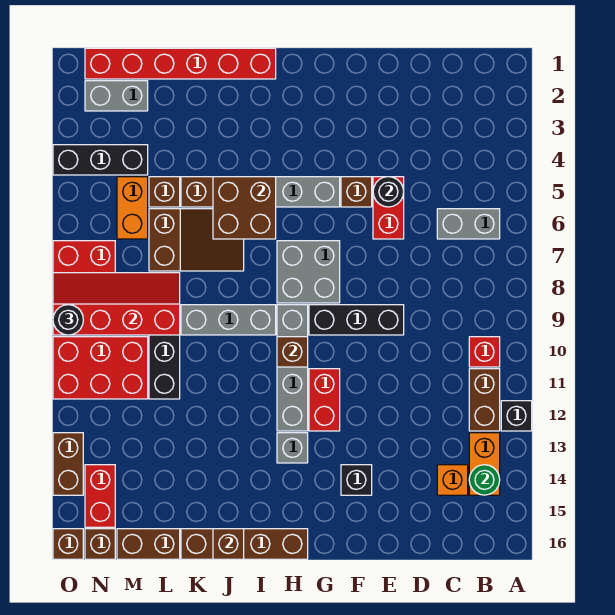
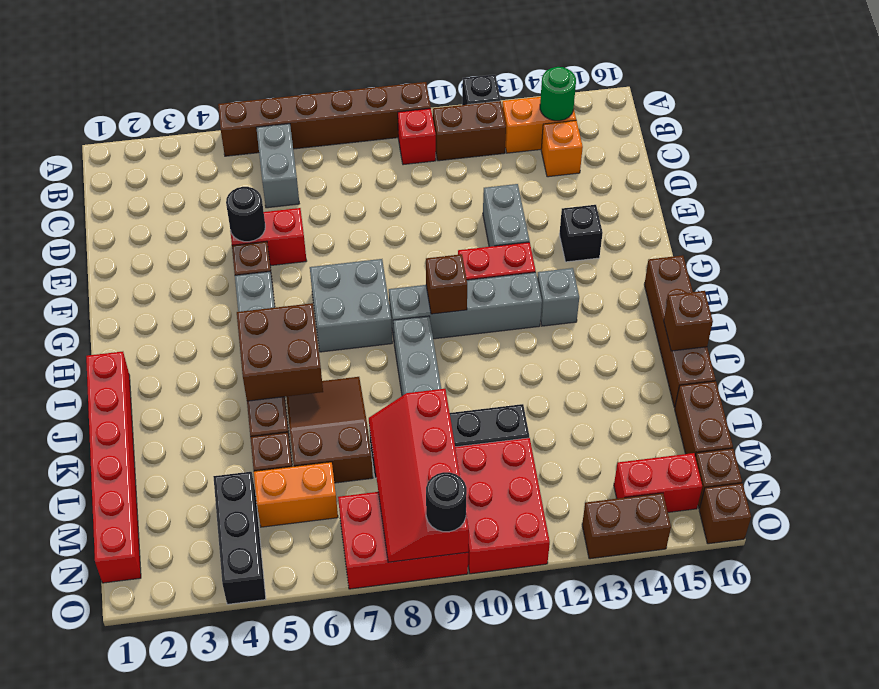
none -> brown brick A5:A10 level 1
black brick E9:G9 level 1 -> none
grey brick M2:N2 level 1 -> grey brick E12:F12 level 1

